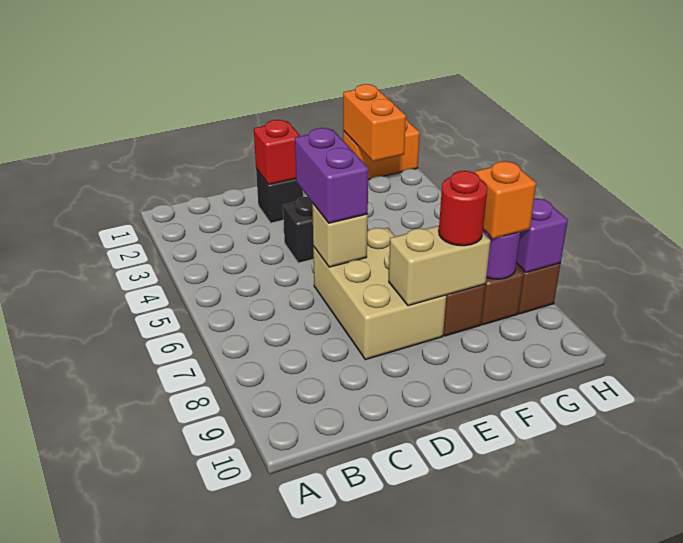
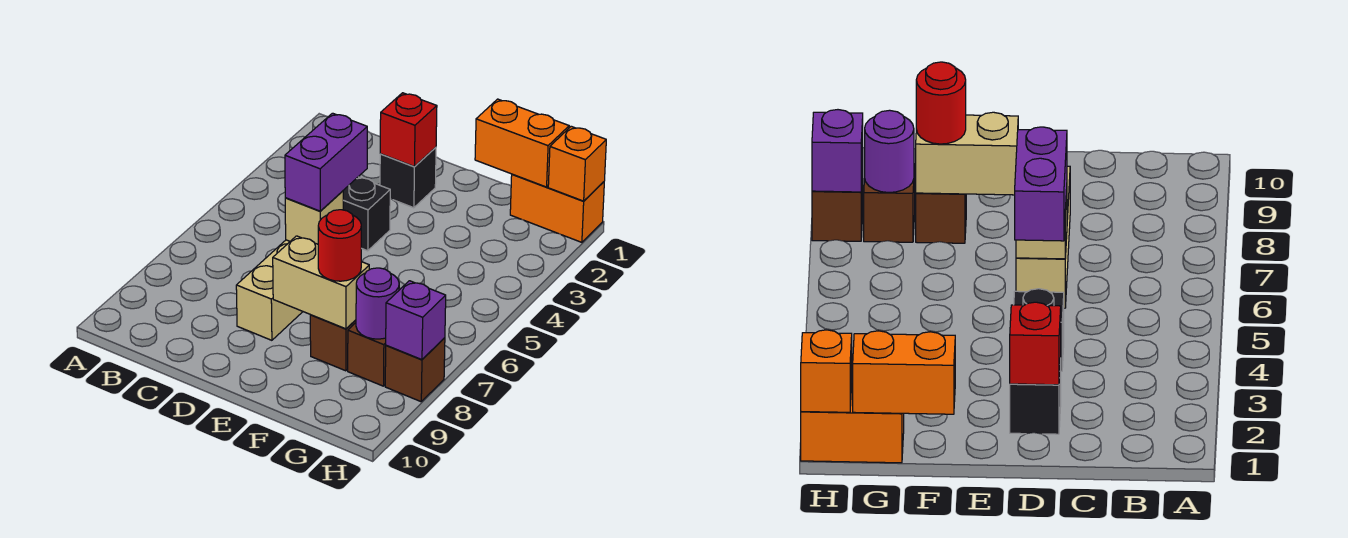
tan brick D6:E8 level 1 -> tan brick D6:D8 level 1
orange brick G1:G2 level 2 -> orange brick F1:G1 level 2
orange brick G8 level 3 -> orange brick H1 level 2

